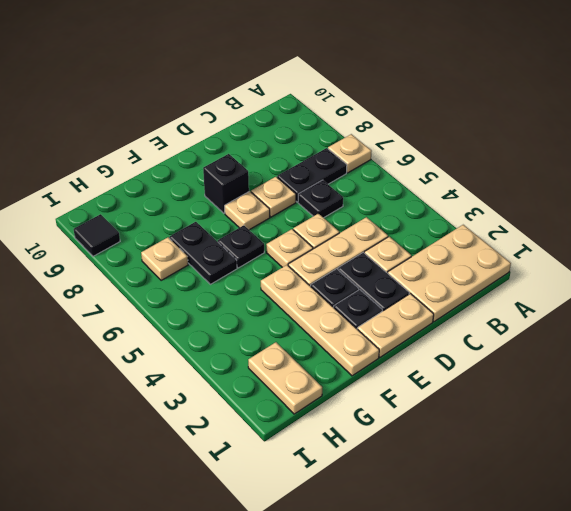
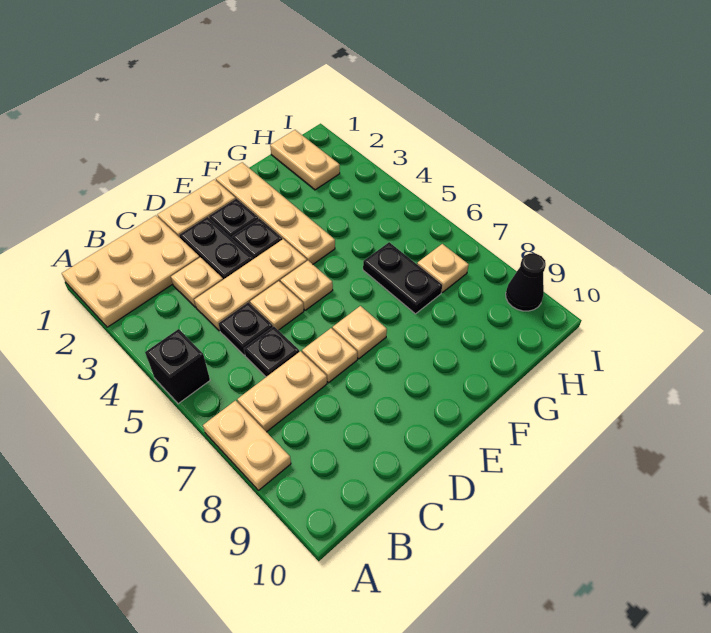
tan plate A7 level 1 -> tan plate A7:A8 level 1
black plate B7:C7 level 1 -> tan plate B7:C7 level 1
black brick E8 level 1 -> black brick A5 level 1
black plate F6 level 1 -> black plate C5 level 1
black tile I9 level 1 -> black cone I9 level 1

